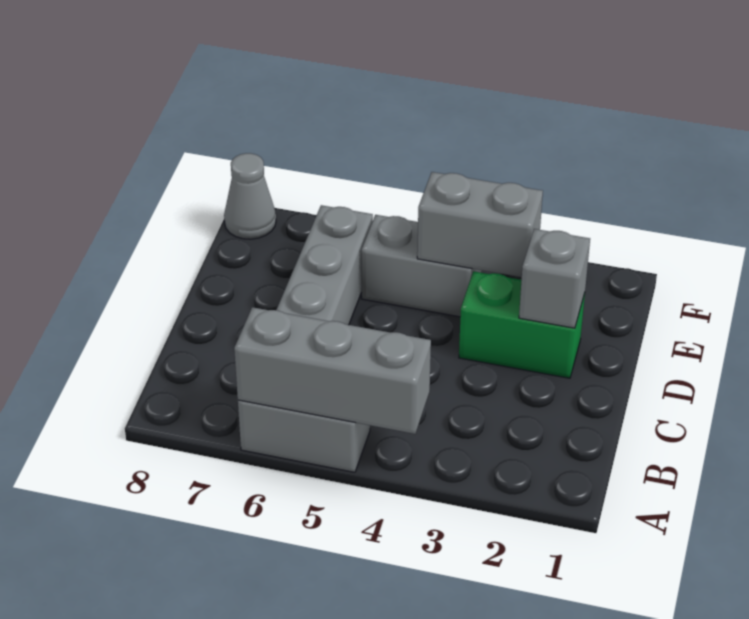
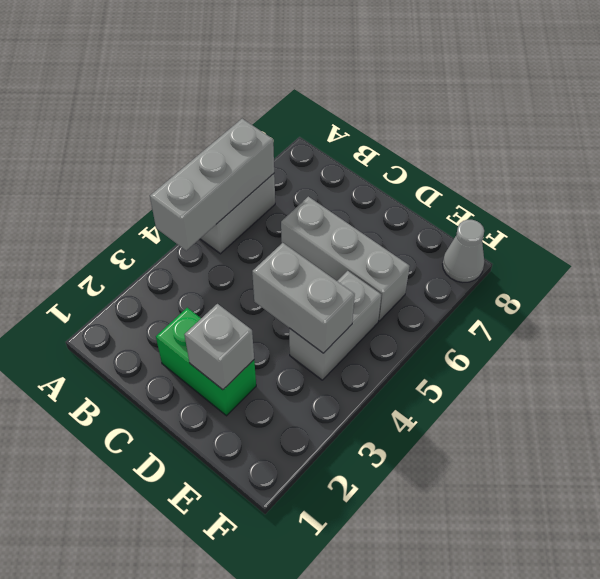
green brick D2:D3 level 1 -> green brick C2:D2 level 1
grey brick E3:E4 level 2 -> grey brick D4:E4 level 2

